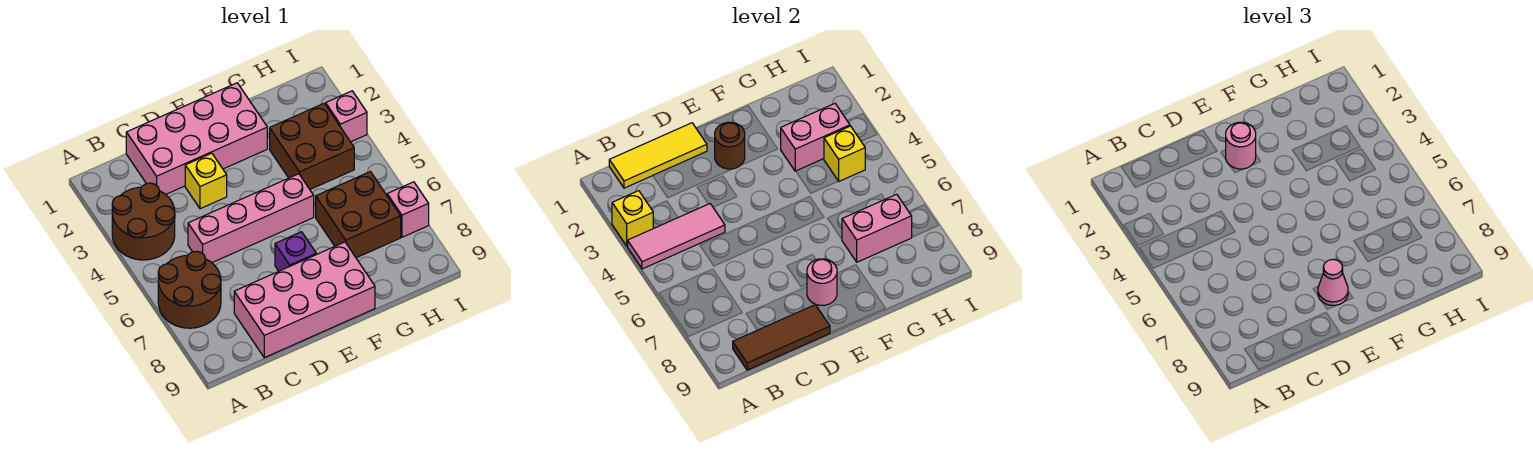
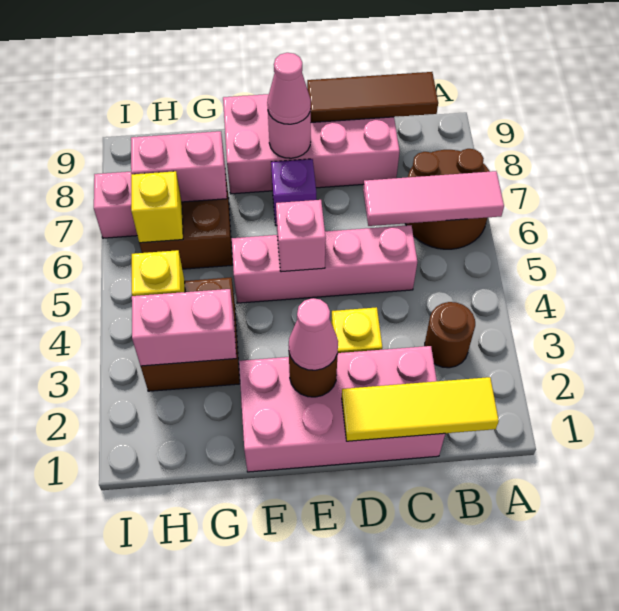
brown round brick A3:B4 level 1 -> brown round brick B3 level 1
yellow brick A3 level 2 -> yellow brick H6 level 2
pink tile A4:C4 level 2 -> pink tile A6:C6 level 2
pink round brick E2 level 3 -> pink cone E2 level 3
pink brick I3 level 1 -> pink brick E5 level 2

